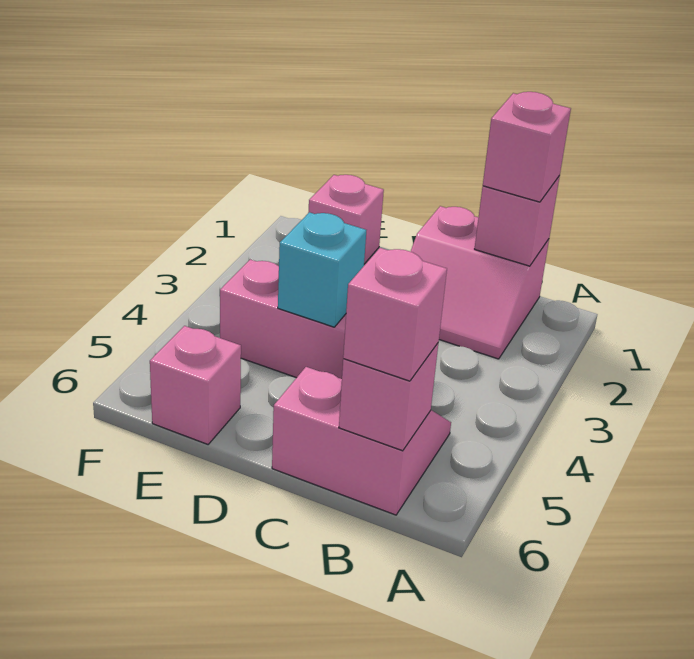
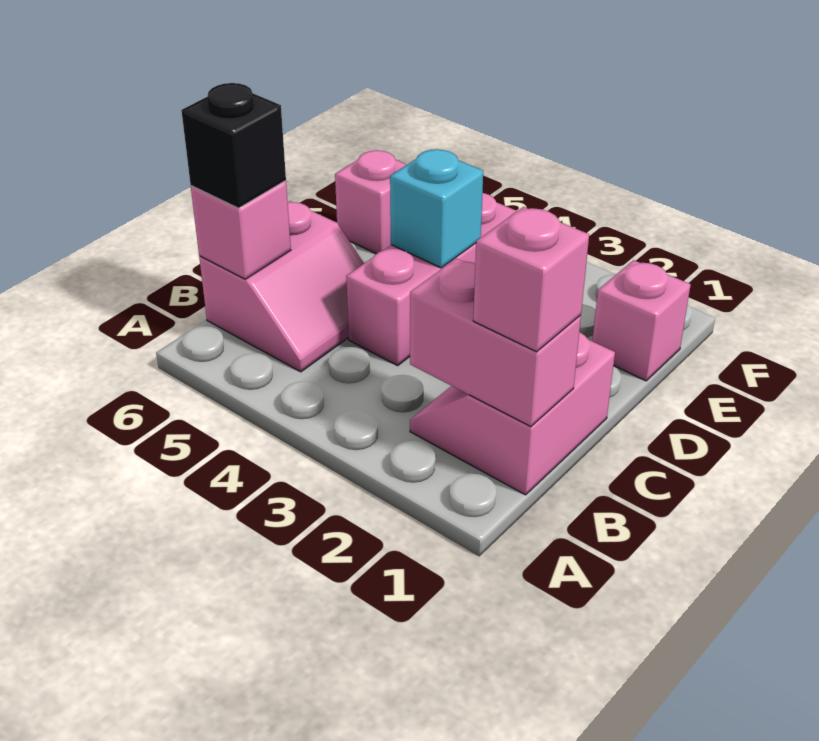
pink brick B1 level 2 -> pink brick B1:B2 level 2
pink brick B6 level 3 -> black brick B6 level 3

